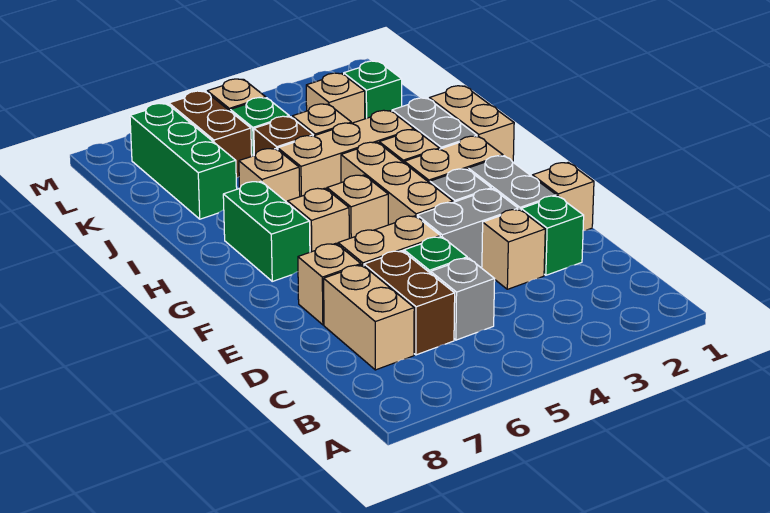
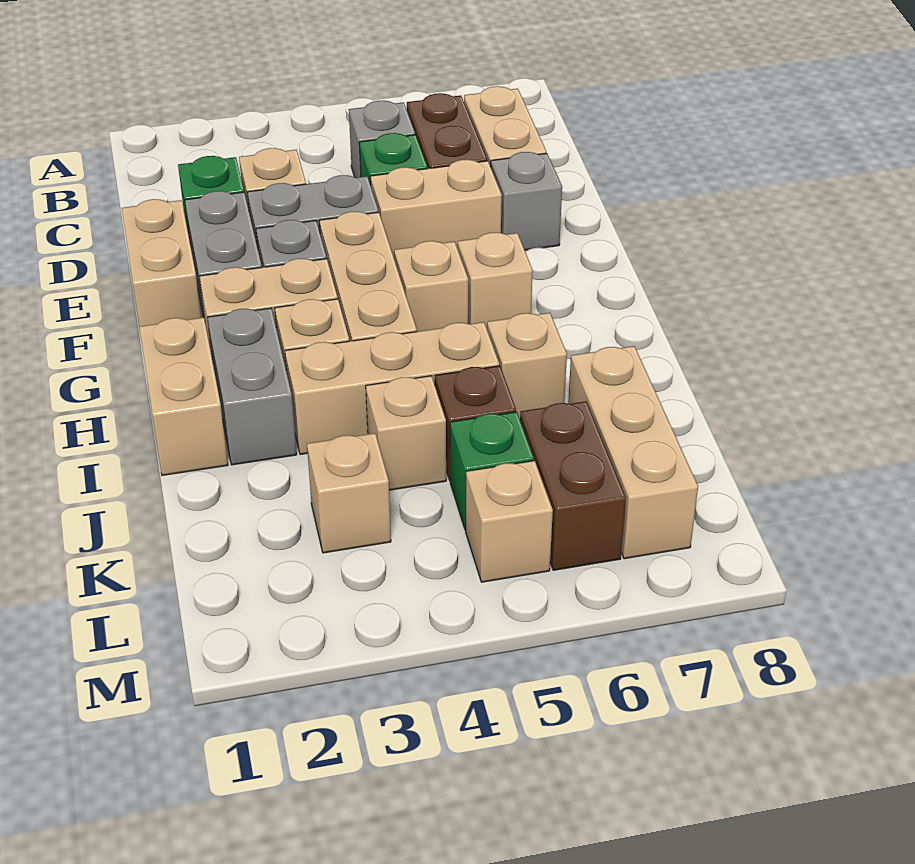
tan brick E1 level 1 -> tan brick E1:F1 level 1
tan brick E7 level 1 -> grey brick E7 level 1
green brick G7:H7 level 1 -> none
green brick J7:L7 level 1 -> tan brick J7:L7 level 1
green brick K2 level 1 -> none

